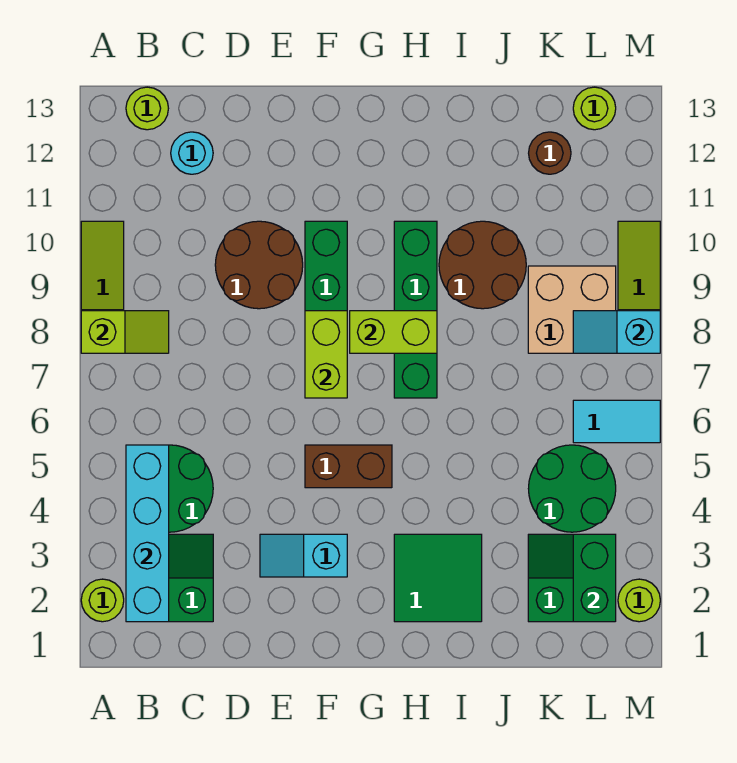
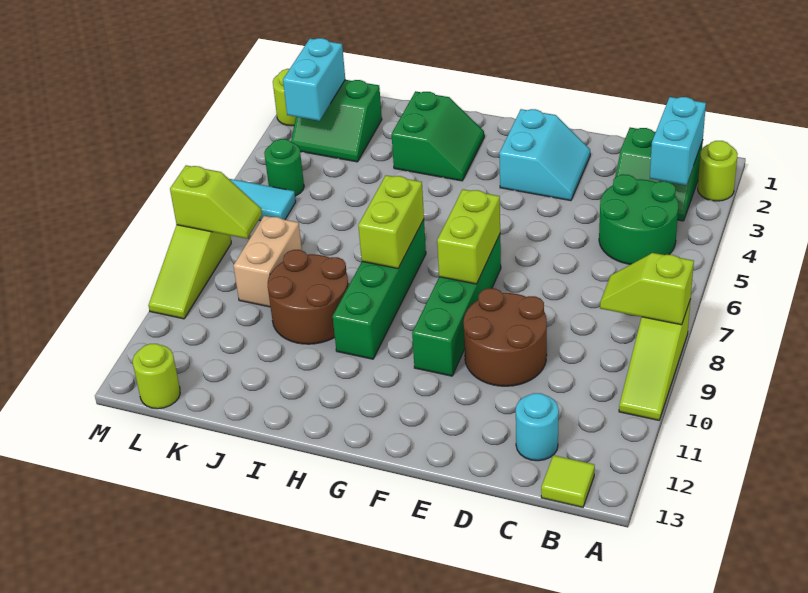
cyan brick B2:B5 level 2 -> cyan brick B2:B3 level 2
lime round brick B13 level 1 -> lime tile B13 level 1
cyan slope E3:F3 level 1 top F -> cyan slope E2:F3 level 1 top F
brown brick F5:G5 level 1 -> none
lime brick G8:H8 level 2 -> lime brick H7:H8 level 2
green tile H2:I3 level 1 -> green slope H2:I3 level 1 top I
green round brick K4:L5 level 1 -> green round brick L5 level 1
tan brick K8:L9 level 1 -> tan brick K8:K9 level 1
brown round brick K12 level 1 -> none
green brick L2:L3 level 2 -> cyan brick L2:L3 level 2
cyan slope L8:M8 level 2 top M -> lime slope L8:M8 level 2 top M

